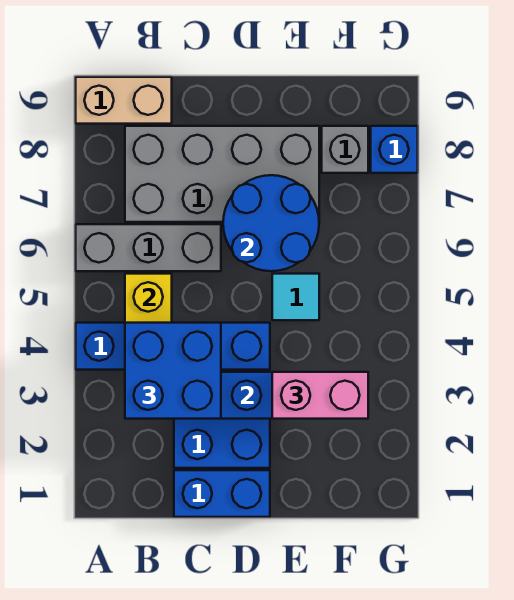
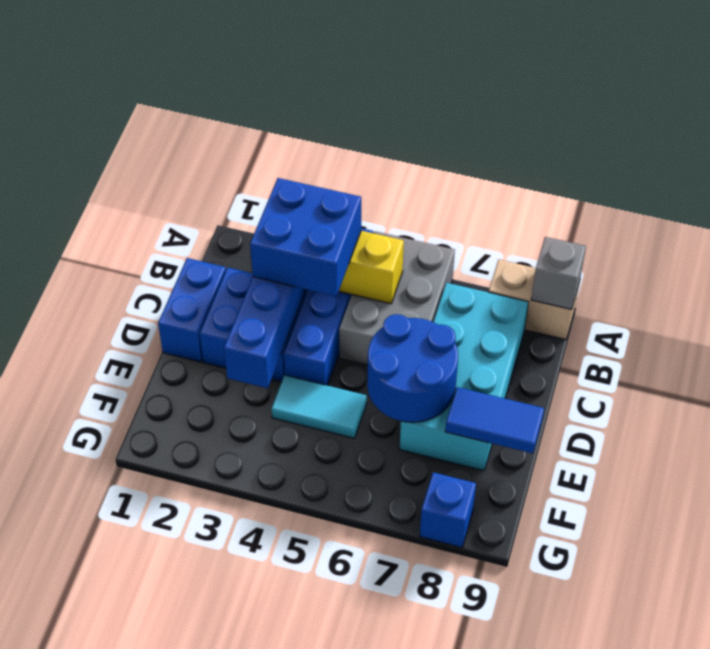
grey brick A6:C6 level 1 -> grey brick A5:C6 level 1
tan brick A9:B9 level 1 -> tan brick A8:A9 level 1
grey brick B7:E8 level 1 -> cyan brick B7:E8 level 1
pink brick E3:F3 level 3 -> none
cyan tile E5 level 1 -> cyan tile E4:E5 level 1
none -> blue tile E8:E9 level 2
grey brick F8 level 1 -> grey brick A9 level 2

